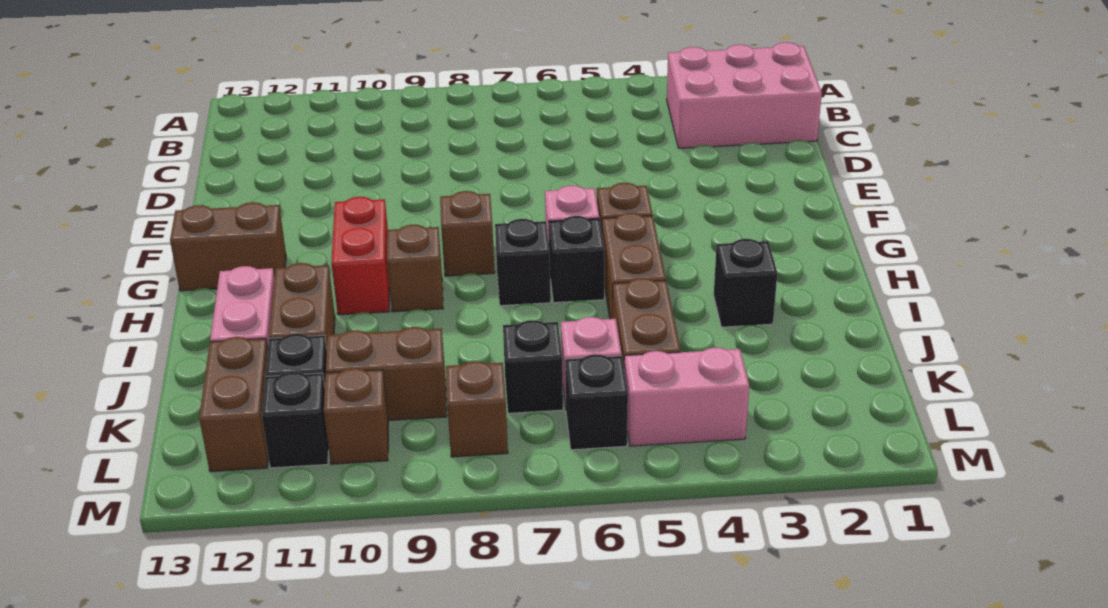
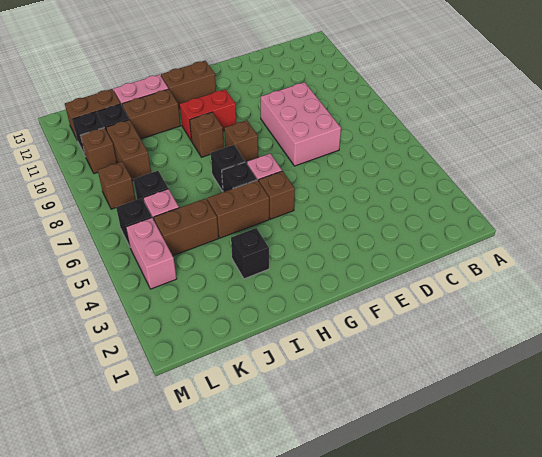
pink brick B1:C3 level 1 -> pink brick D7:E9 level 1
brown brick G12:G13 level 1 -> brown brick G12:H12 level 1

